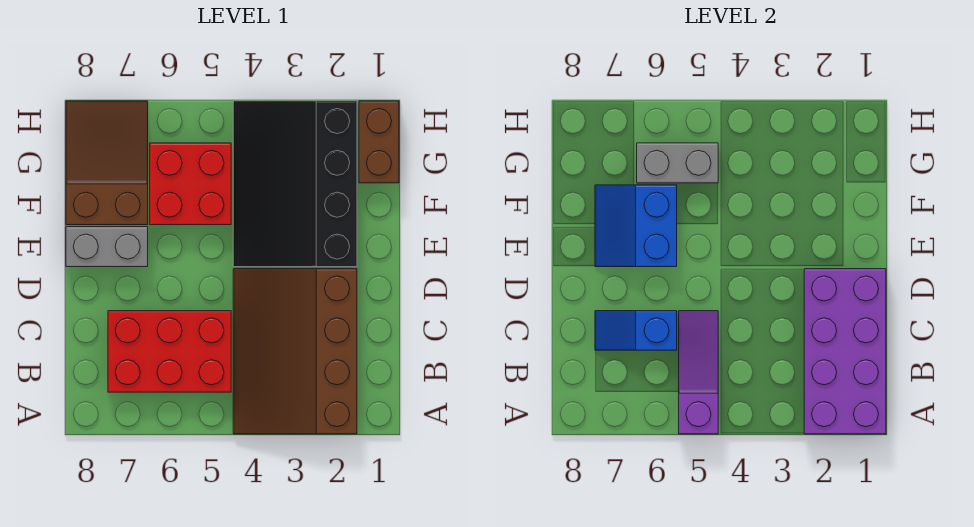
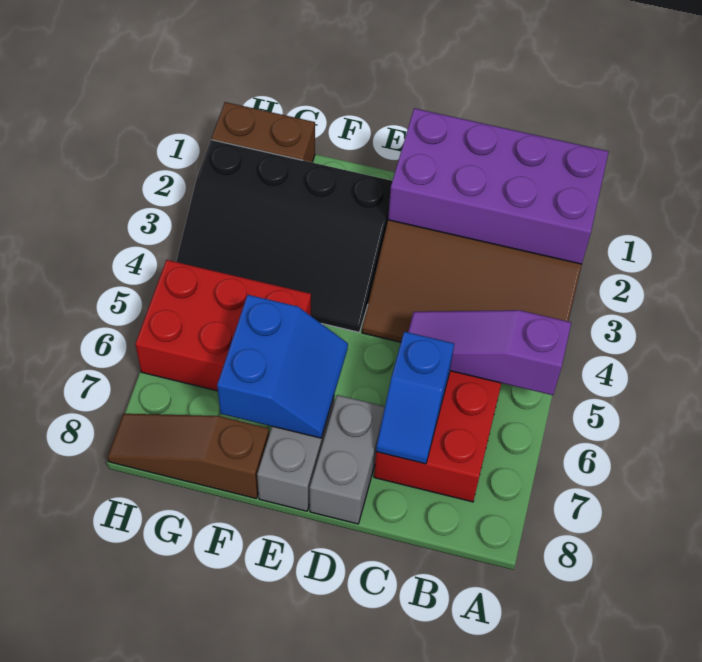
blue slope E6:F7 level 2 top 6 -> blue slope E6:F7 level 2 top F
red brick F5:G6 level 1 -> red brick F5:H6 level 1
brown slope F7:H8 level 1 top F -> brown slope F8:H8 level 1 top F
grey brick G5:G6 level 2 -> grey brick D7:D8 level 1

